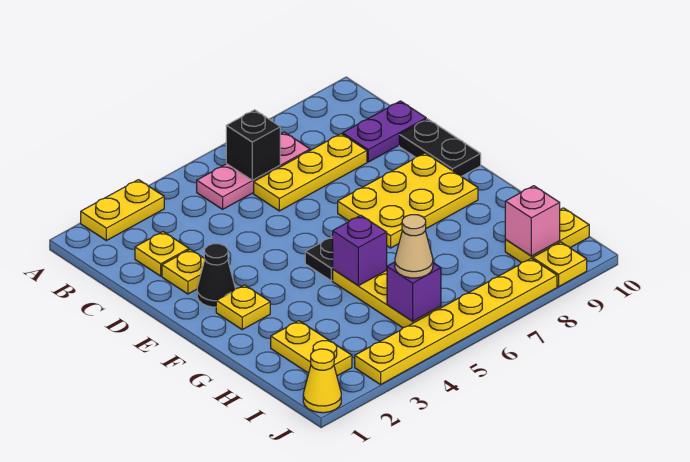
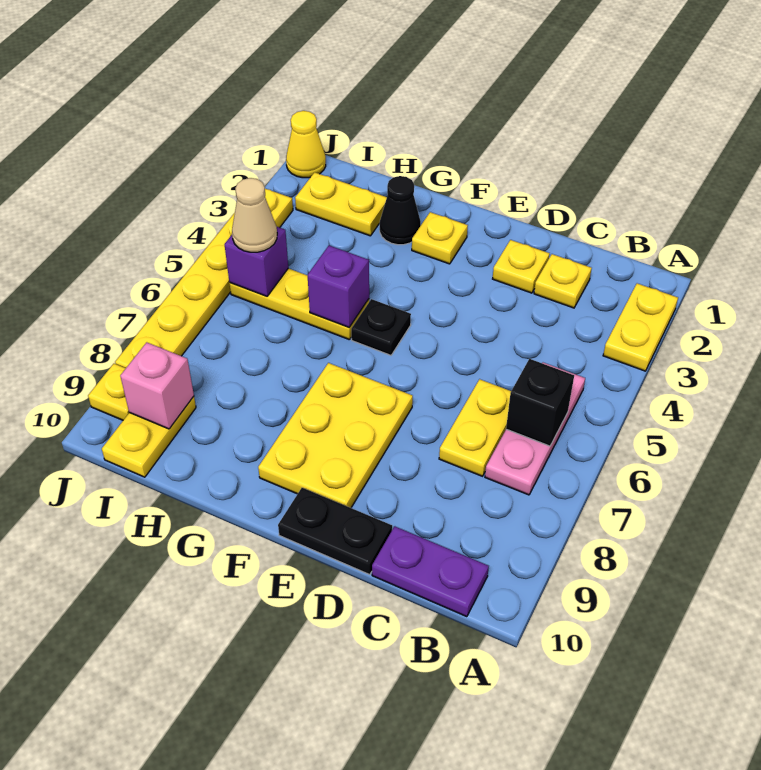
yellow plate C6:C8 level 1 -> yellow plate C6:C7 level 1
purple plate C9:C10 level 1 -> purple plate B10:C10 level 1
black cone E2 level 1 -> black cone G2 level 1

